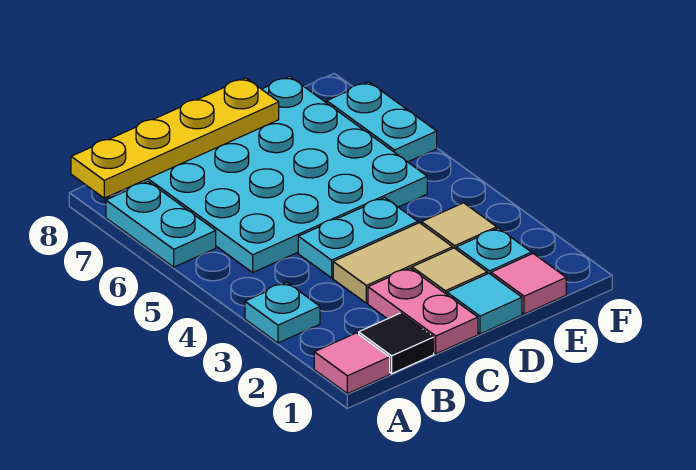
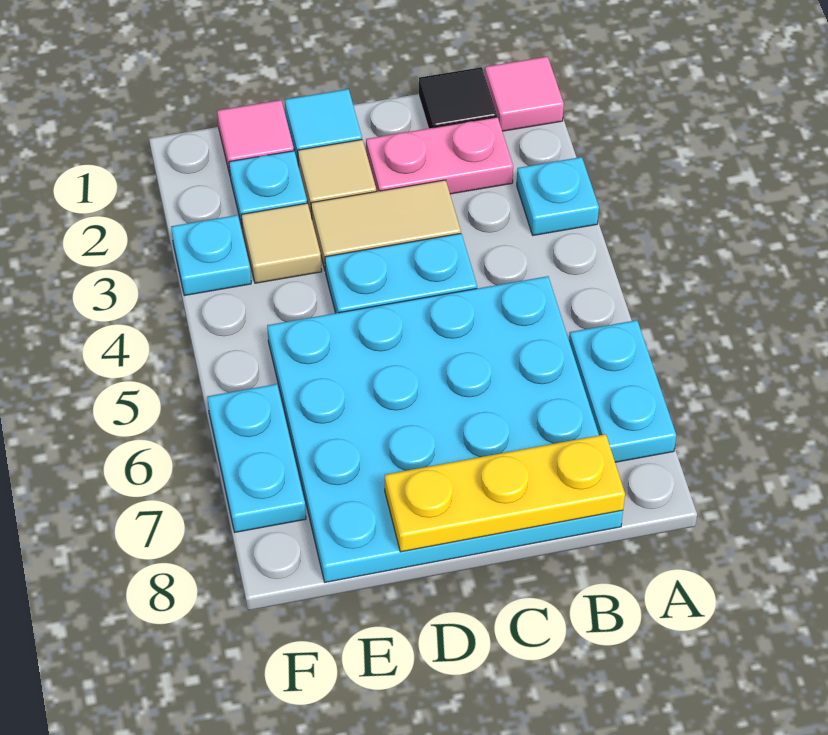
yellow plate A8:D8 level 2 -> yellow plate B8:D8 level 2
pink plate C1:C2 level 1 -> pink plate B2:C2 level 1
none -> cyan plate F3 level 1

